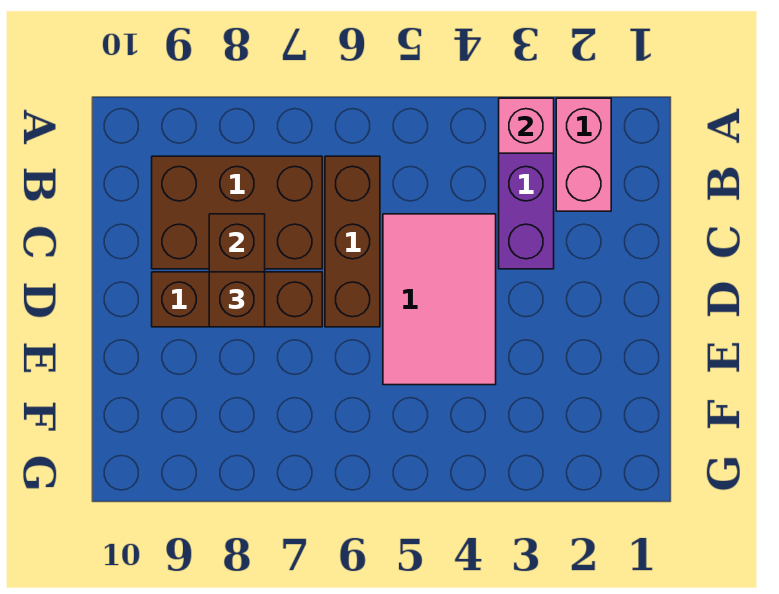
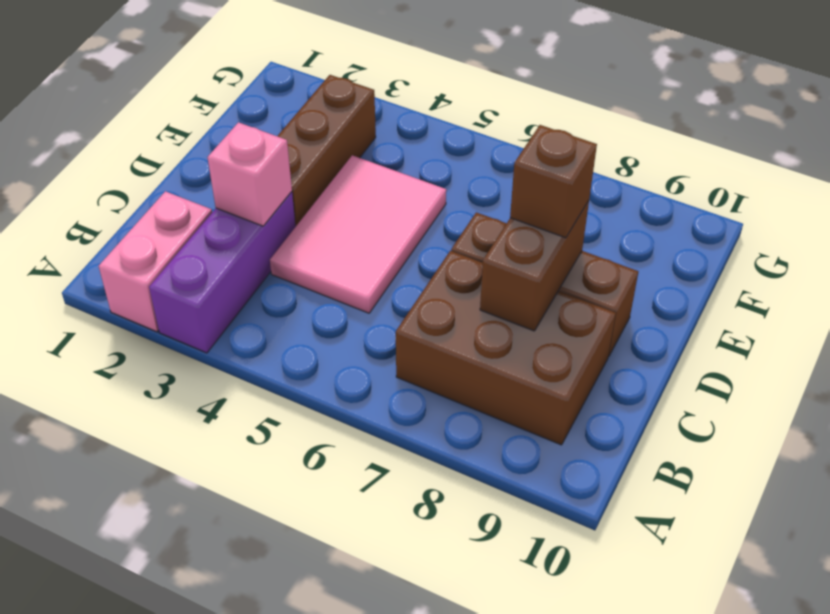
pink brick A3 level 2 -> pink brick C3 level 2
brown brick B6:D6 level 1 -> brown brick D3:F3 level 1

